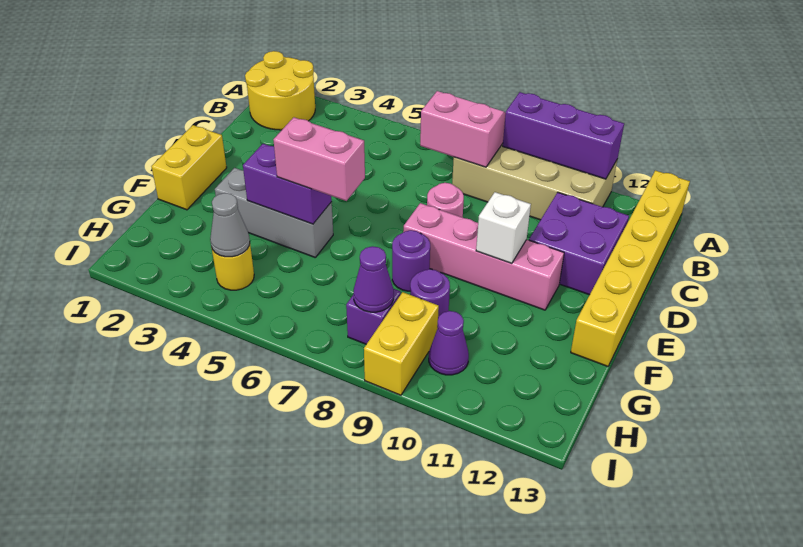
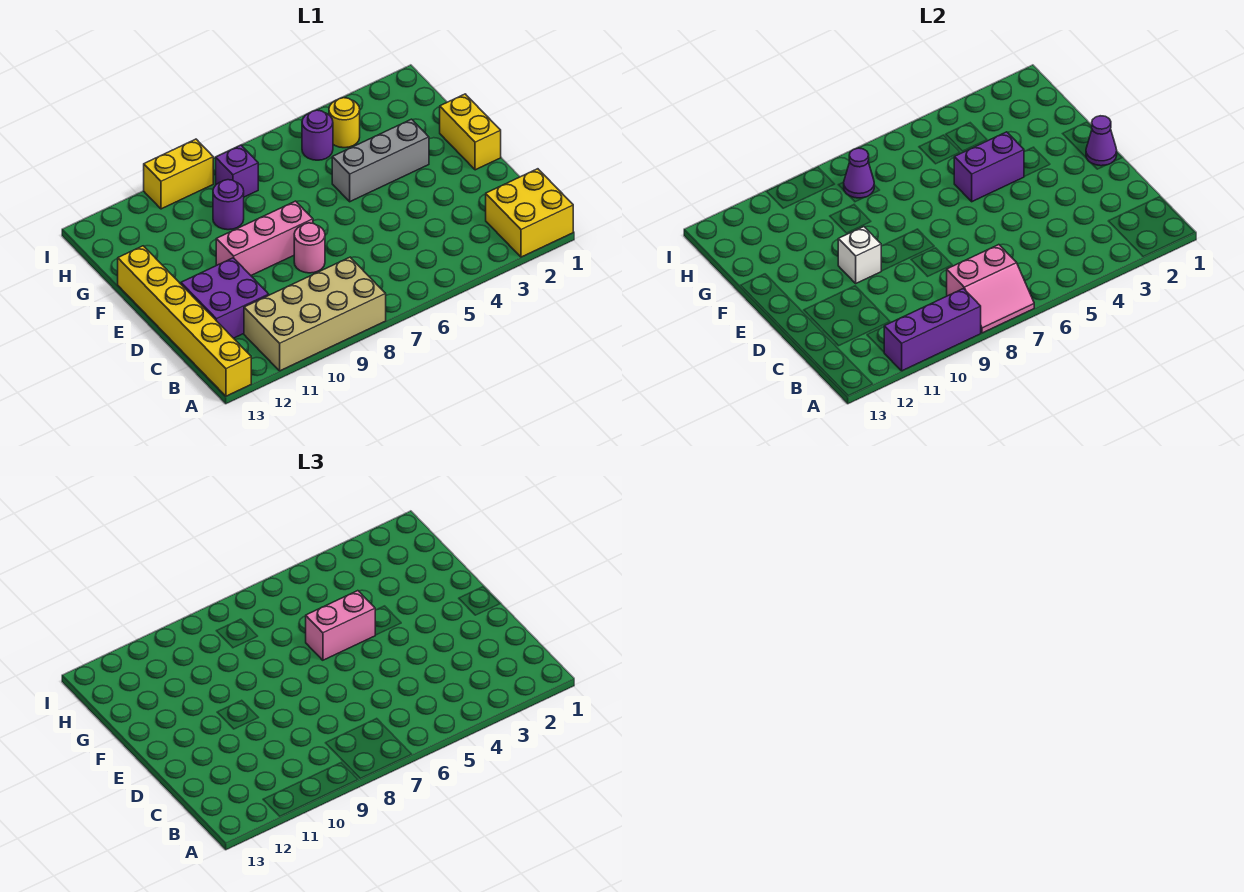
yellow round brick A1:B2 level 1 -> yellow brick A1:B2 level 1
pink brick E8:E11 level 1 -> pink brick E8:E10 level 1
purple round brick F8 level 1 -> purple round brick H5 level 1
grey cone H4 level 2 -> none
yellow brick H9:I9 level 1 -> yellow brick I9:I10 level 1
purple cone H10 level 1 -> purple cone E1 level 2

